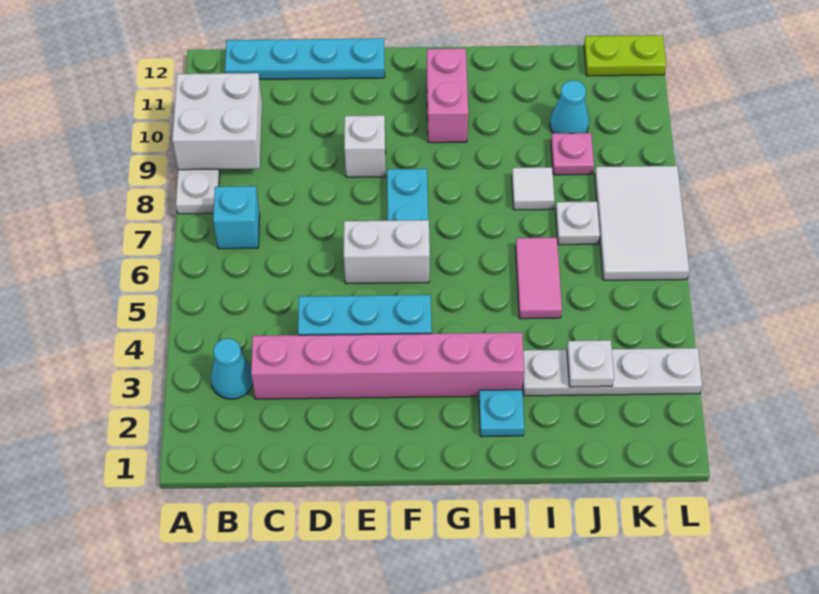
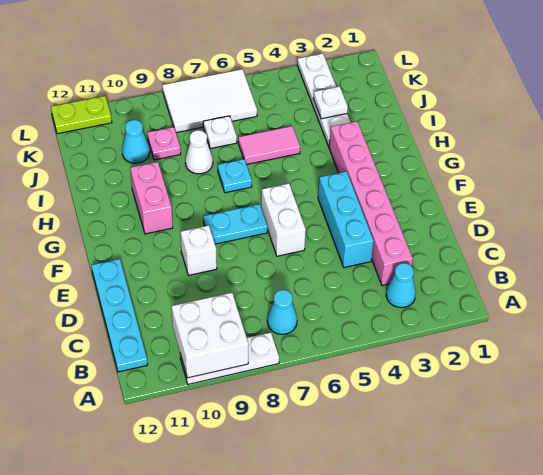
cyan brick B7 level 1 -> cyan cone B7 level 1
pink brick G10:G11 level 1 -> pink brick G10:H10 level 1
cyan plate H2 level 1 -> cyan plate H7 level 1
white tile I8 level 1 -> white cone I8 level 1
lime plate K12:L12 level 1 -> lime plate L11:L12 level 1

